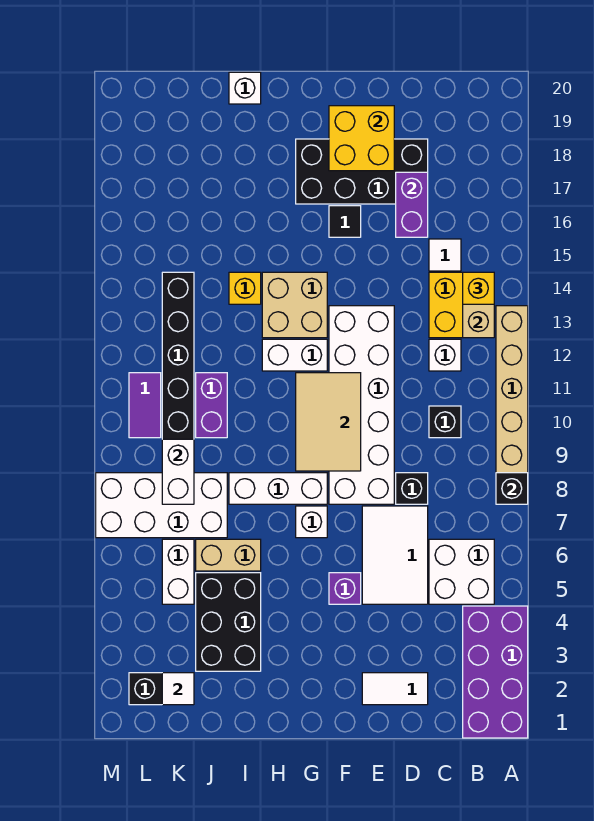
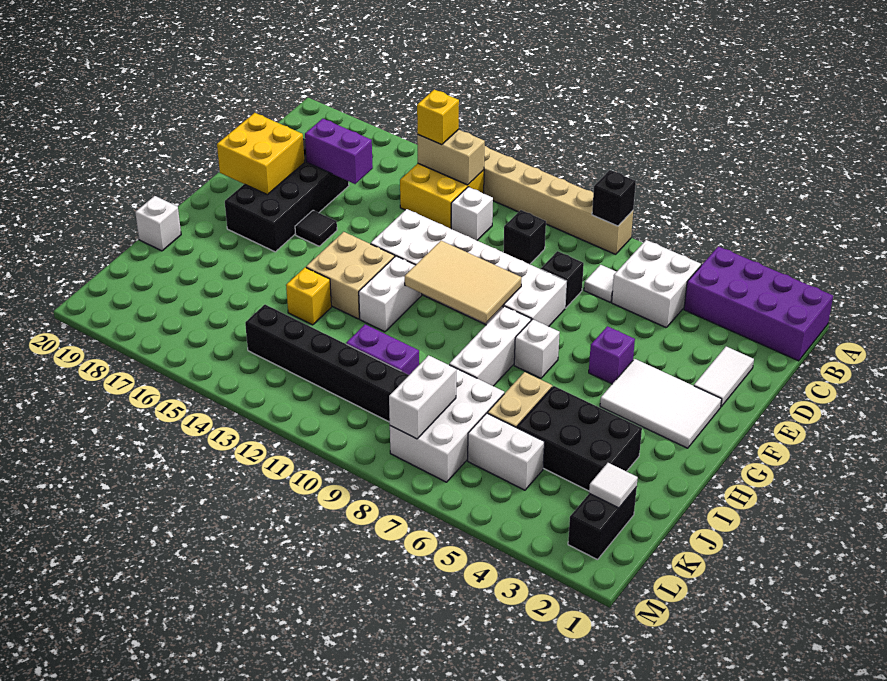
white tile C15 level 1 -> white tile C7 level 1
white tile D5:E7 level 1 -> white tile F2:G4 level 1
white brick J7:M8 level 1 -> white brick J7:L8 level 1
white brick K8:K9 level 2 -> white brick K8:L8 level 2
purple tile L10:L11 level 1 -> none

